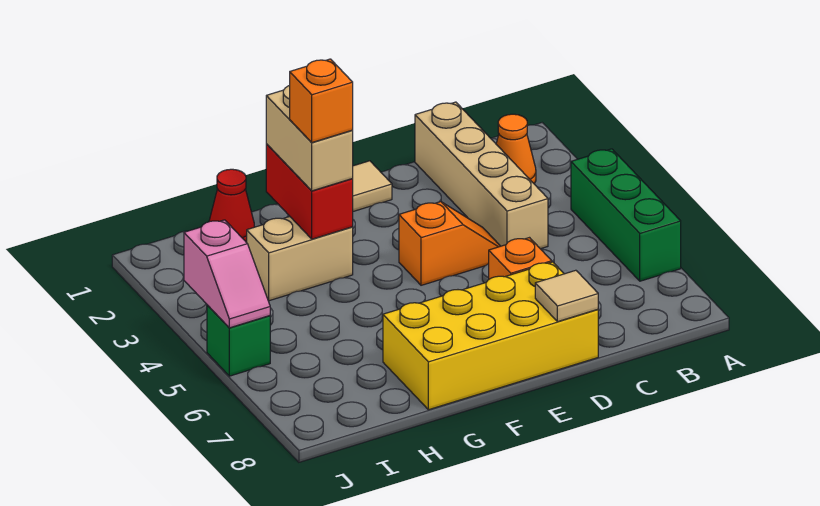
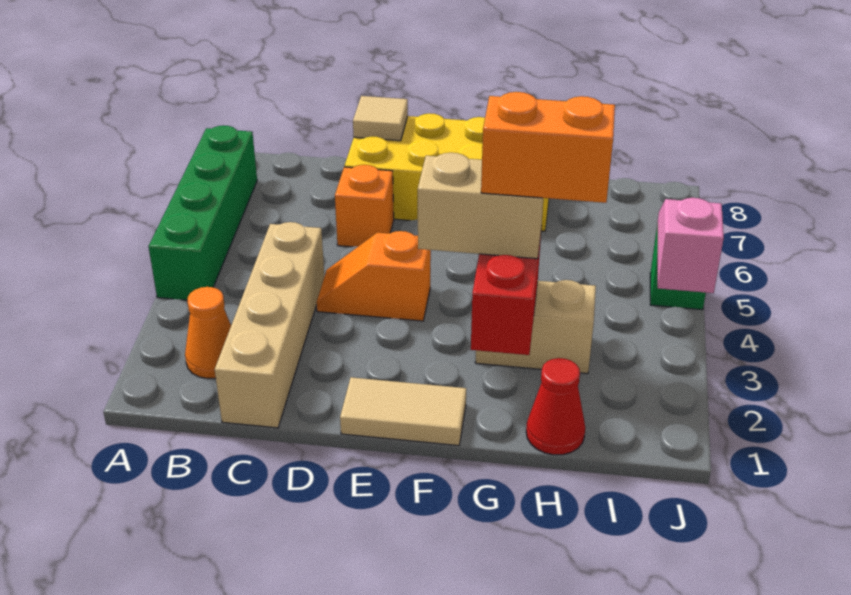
green brick A4:A6 level 1 -> green brick A4:A7 level 1
tan brick G2:G3 level 3 -> tan brick F3:G3 level 3
orange brick G3 level 4 -> orange brick G3:H3 level 4

